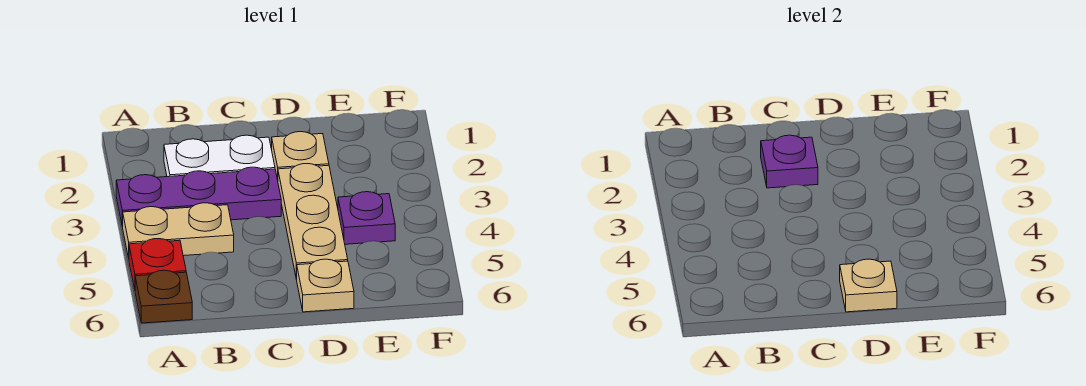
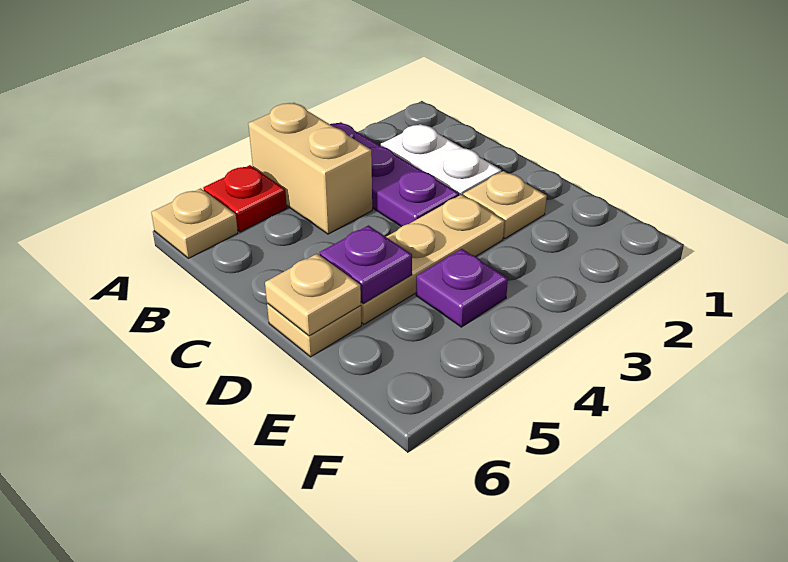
tan plate A4:B4 level 1 -> tan brick A4:B4 level 1
brown plate A6 level 1 -> tan plate A6 level 1
purple plate C2 level 2 -> purple plate D5 level 2

